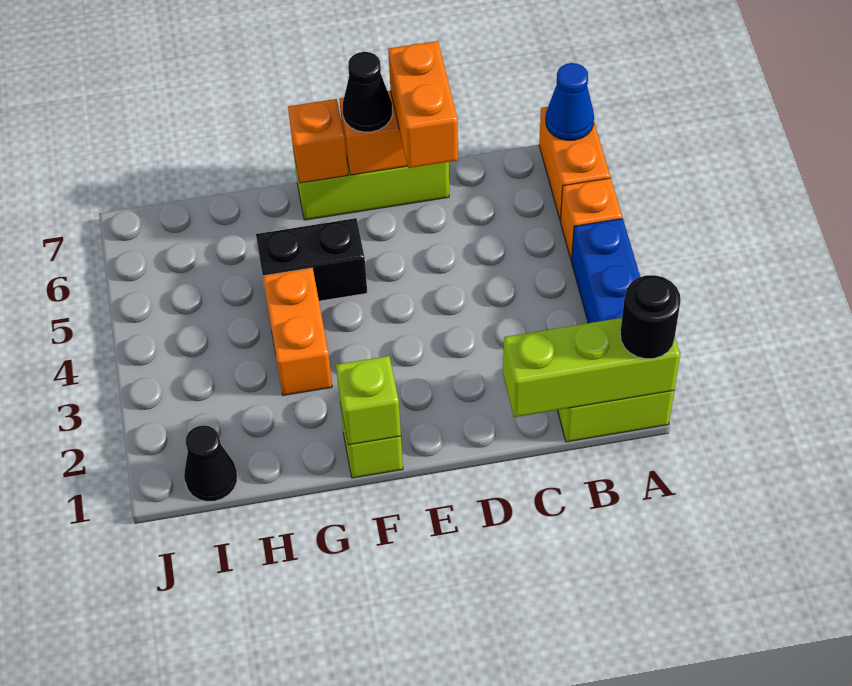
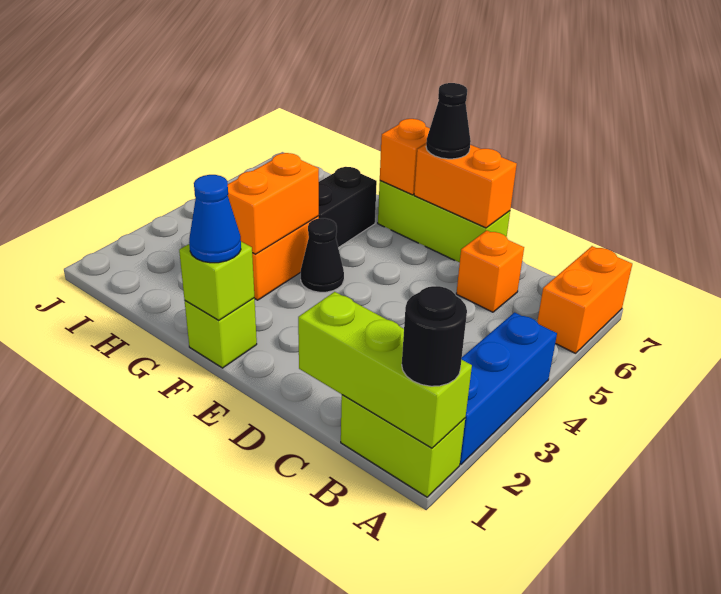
orange brick A5 level 1 -> orange brick C6 level 1
blue cone A7 level 2 -> blue cone F1 level 3
orange brick D6:D7 level 3 -> orange brick G3:G4 level 2
black brick F5:G5 level 1 -> black brick G5:G6 level 1
black cone I1 level 1 -> black cone F4 level 1

